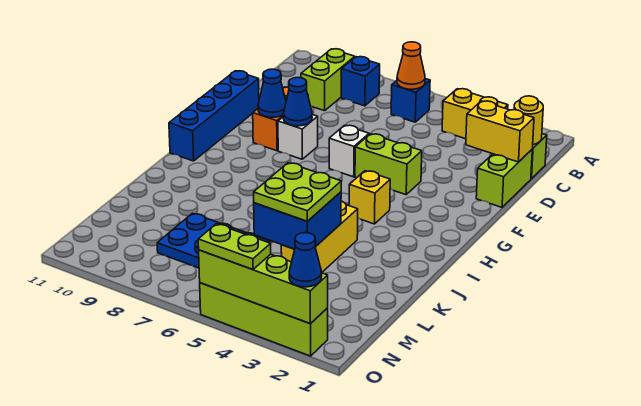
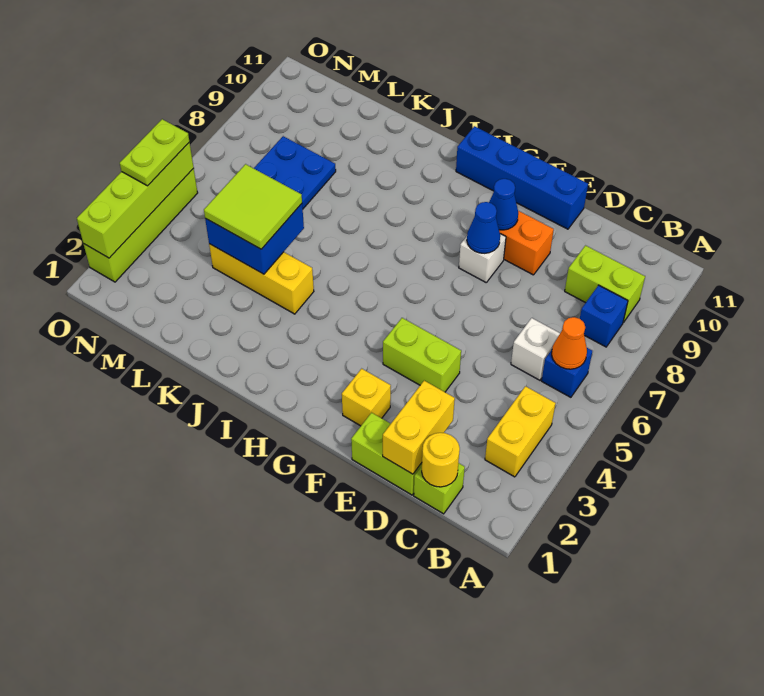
lime brick F4:F5 level 1 -> lime brick E4:F4 level 1
white brick F6 level 1 -> white brick C6 level 1
yellow brick H4 level 1 -> yellow brick F2 level 1
lime plate K4:L5 level 3 -> lime tile K4:L5 level 3
blue cone O2 level 3 -> none

